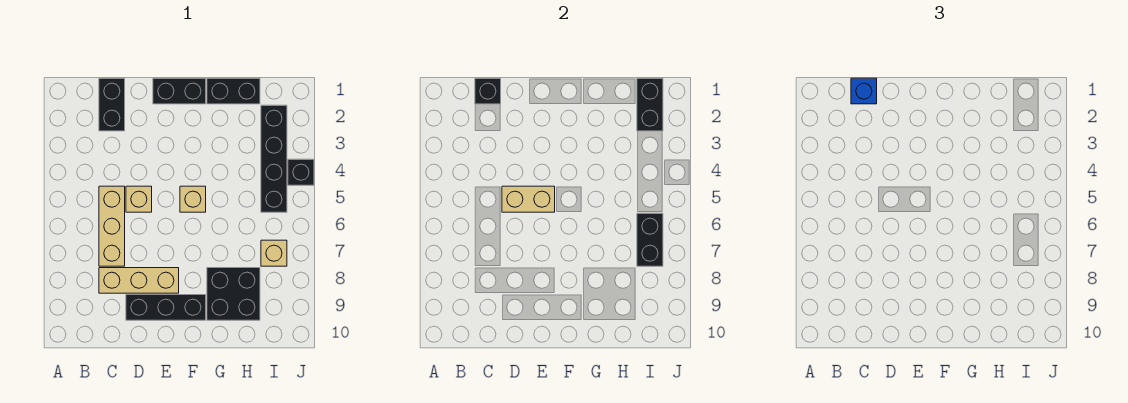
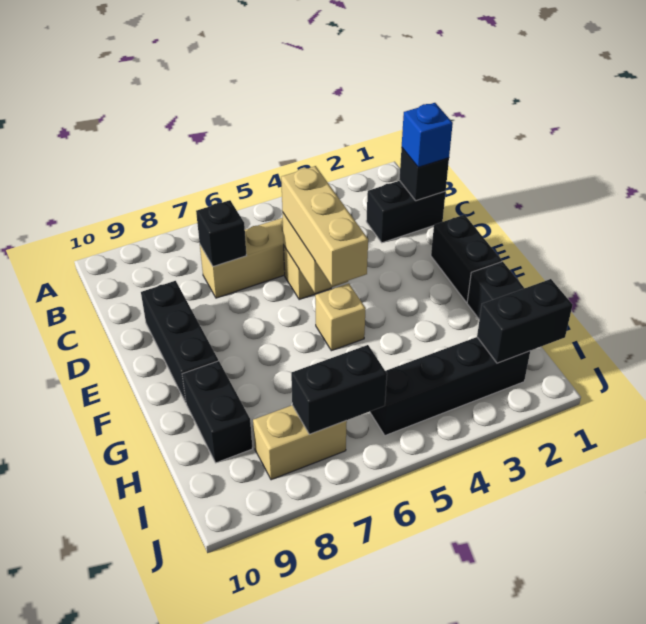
tan brick C8:E8 level 1 -> tan brick D5:F5 level 3
black brick G8:H9 level 1 -> black brick G9:H9 level 1
tan brick I7 level 1 -> tan brick I7:I8 level 1
black brick J4 level 1 -> black brick C7 level 2

